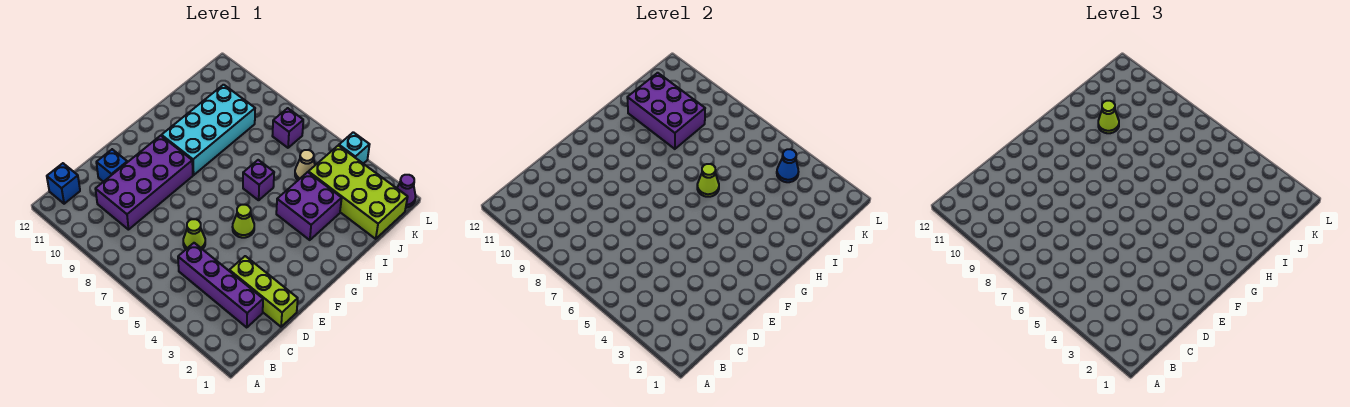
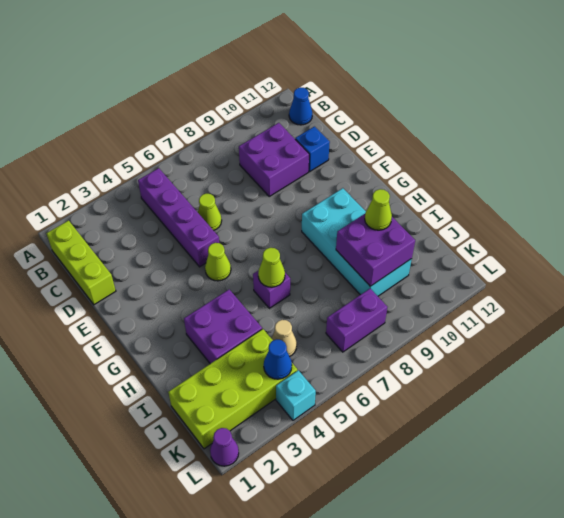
blue brick B12 level 1 -> blue cone B12 level 1
purple brick C2:C5 level 1 -> purple brick B5:E5 level 1
purple brick C9:F10 level 1 -> purple brick C9:D10 level 1
lime brick D1:D3 level 1 -> lime brick B1:D1 level 1
purple brick I9:J11 level 2 -> purple brick I9:J10 level 2
purple brick K7 level 1 -> purple brick K7:K8 level 1

